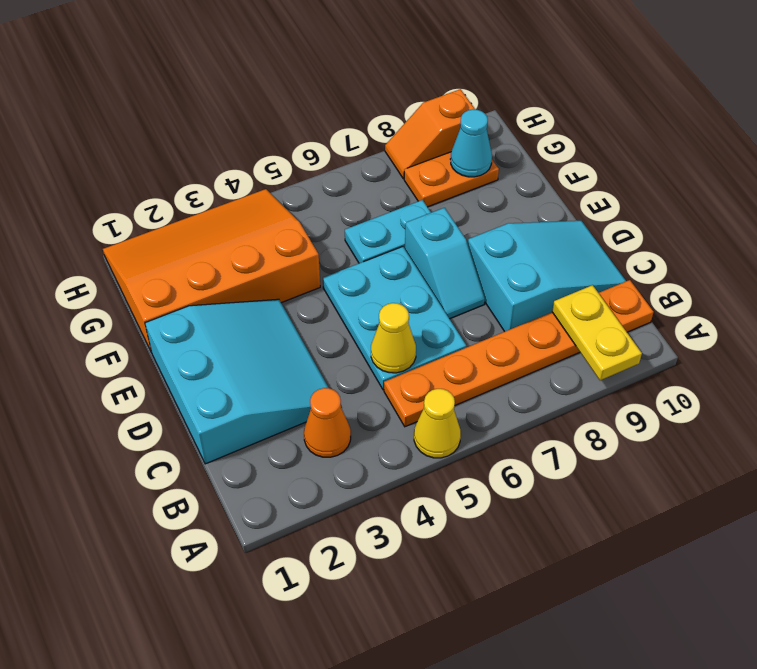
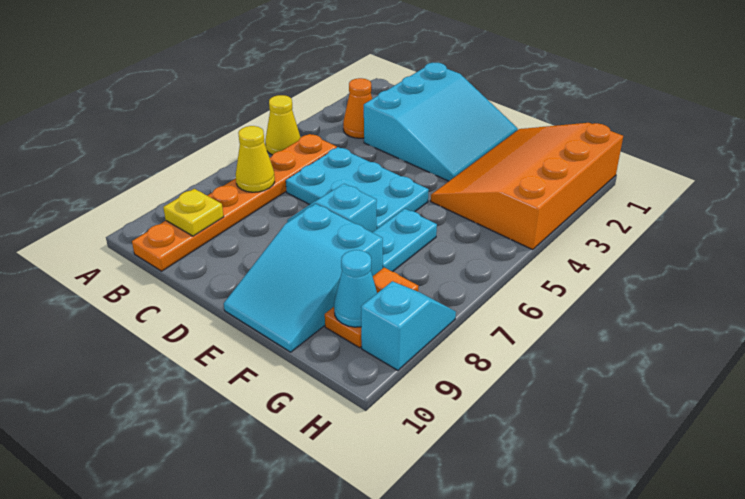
yellow plate A9:B9 level 2 -> yellow plate B9 level 2
cyan slope C1:E3 level 1 top 1 -> cyan slope C1:E3 level 1 top C
yellow cone C5 level 2 -> yellow cone B7 level 2
cyan slope C8:D10 level 1 top 8 -> cyan slope E8:F10 level 1 top 8
orange slope F1:H4 level 1 top F -> orange slope F1:H4 level 1 top H
orange slope H8:H9 level 1 top 9 -> cyan slope H8:H9 level 1 top 9

